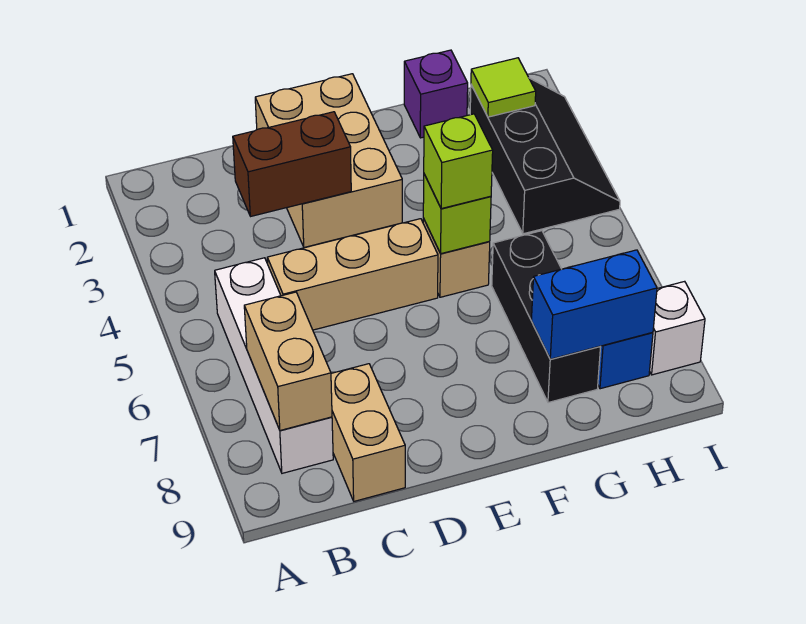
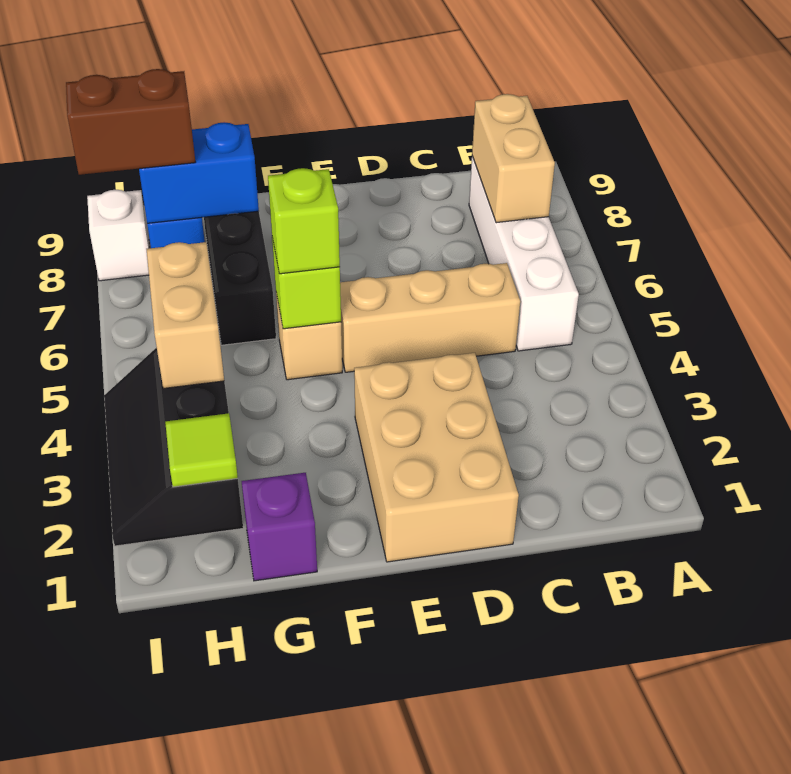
brown brick C3:D3 level 2 -> brown brick H8:I8 level 3
tan brick C8:C9 level 1 -> tan brick H4:H5 level 2

